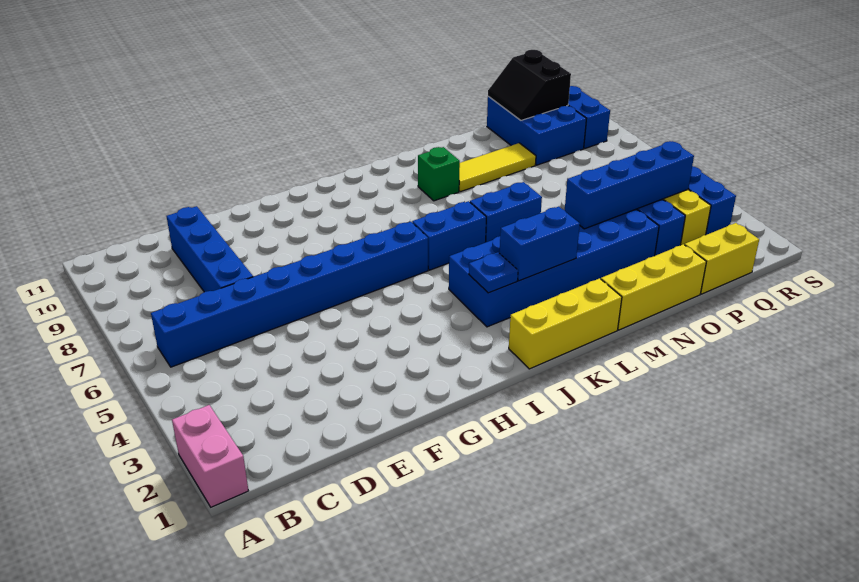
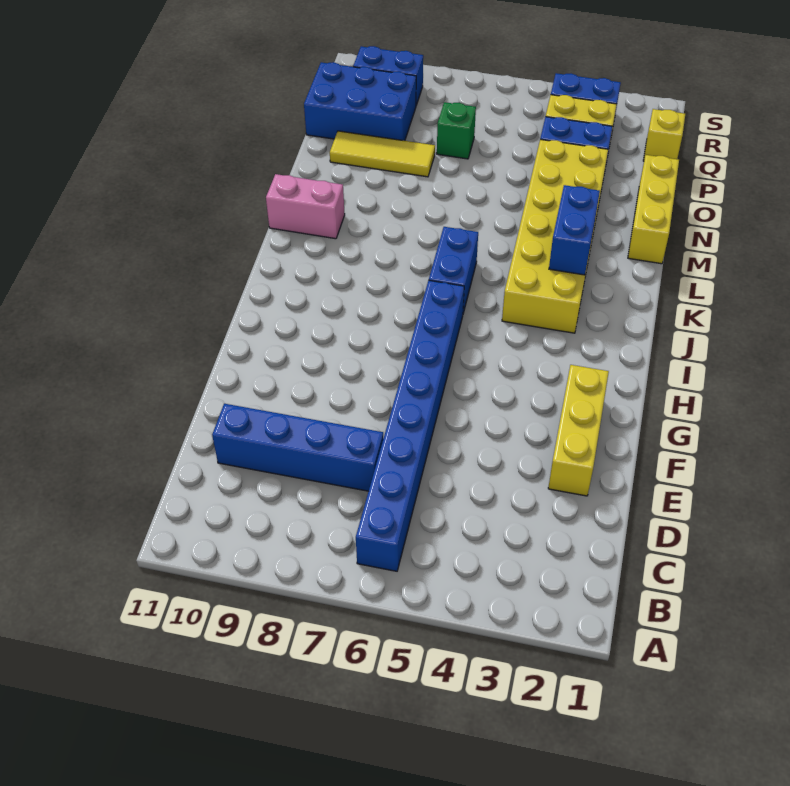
pink brick A1:A2 level 1 -> pink brick L10:L11 level 1
yellow brick J1:L1 level 1 -> yellow brick E2:G2 level 1
blue brick J3:O4 level 1 -> yellow brick J3:O4 level 1
blue plate J3 level 2 -> none
blue brick L6:M6 level 1 -> none
green brick L9 level 1 -> green brick P7 level 1
yellow tile M9:O9 level 1 -> yellow tile O8:O10 level 1
blue brick N4:Q4 level 2 -> none
yellow brick P1:Q1 level 1 -> yellow brick Q1 level 1
black slope P10:Q11 level 2 top Q -> none

